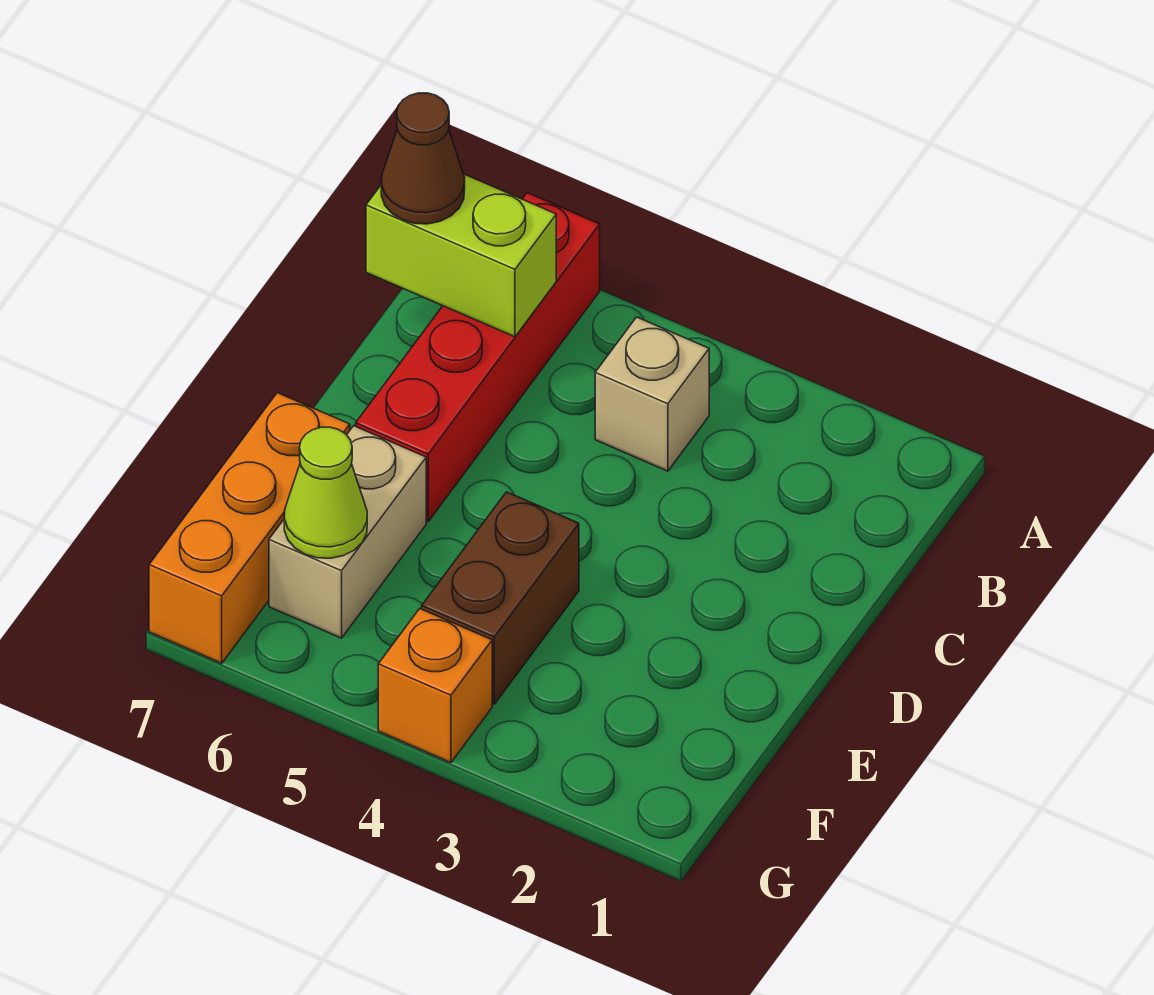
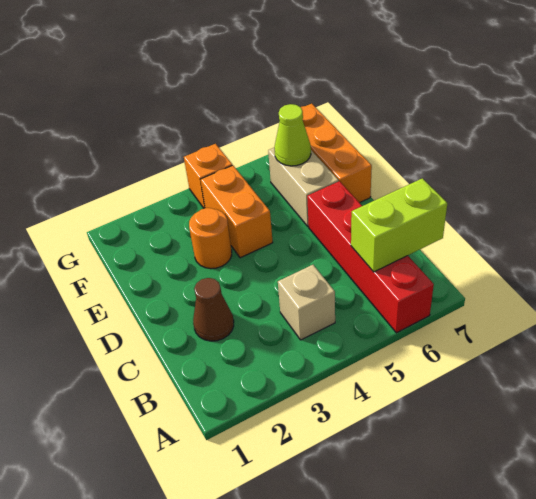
brown cone B7 level 3 -> brown cone C2 level 1
none -> orange round brick E3 level 1
brown brick E4:F4 level 1 -> orange brick E4:F4 level 1

